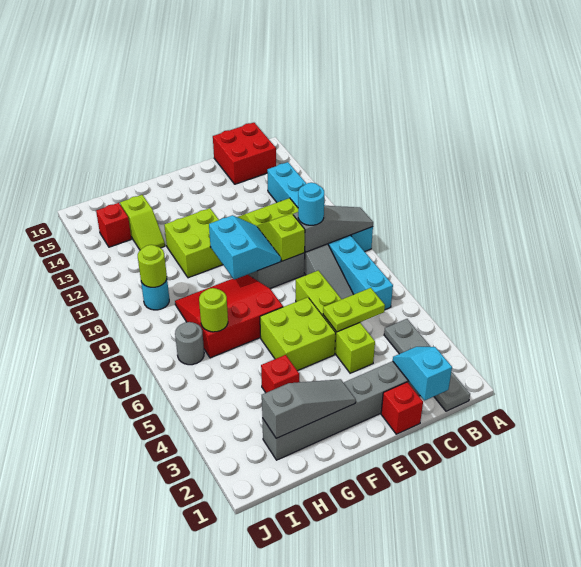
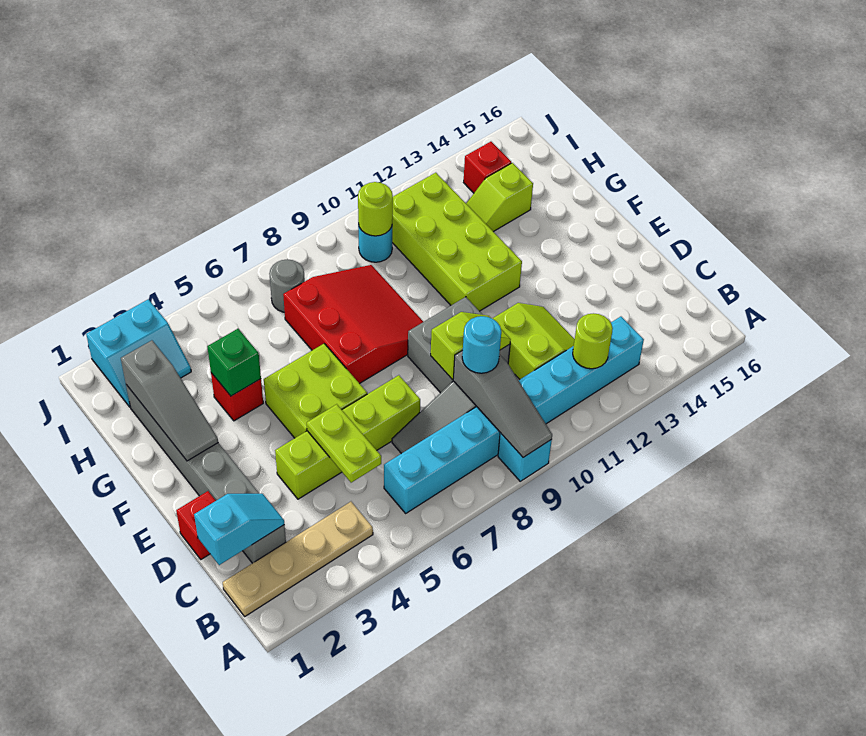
grey plate B1:B4 level 1 -> tan plate B1:B4 level 1
red brick B15:C16 level 1 -> none
cyan slope E9:F10 level 2 top F -> cyan slope I2:J3 level 1 top J
lime brick F11:G12 level 1 -> lime brick F11:I12 level 1
none -> green brick G4 level 2
lime round brick H7 level 2 -> lime round brick B12 level 2

